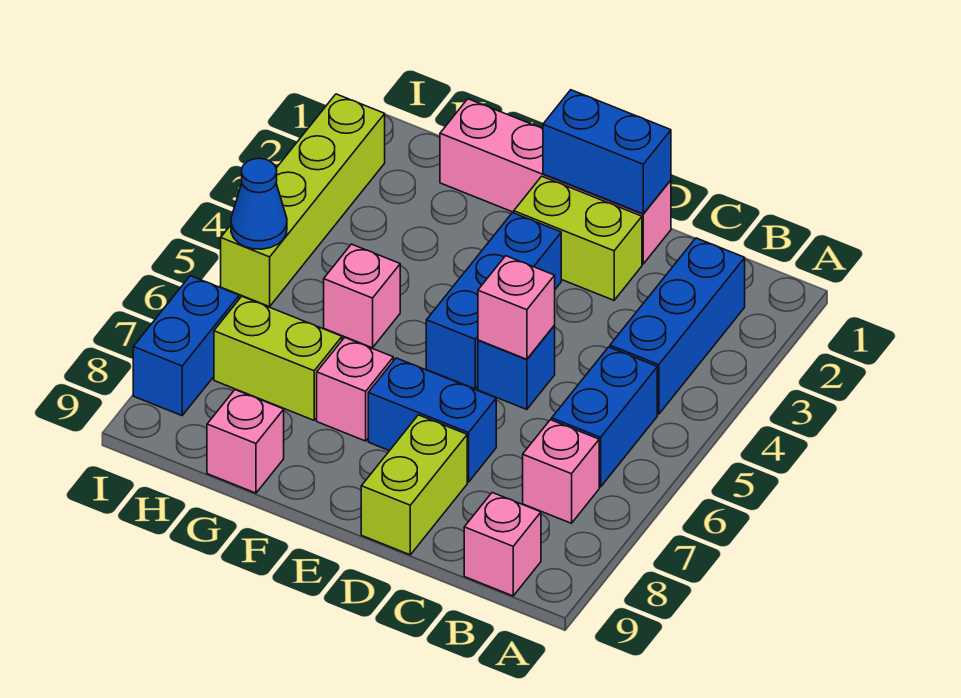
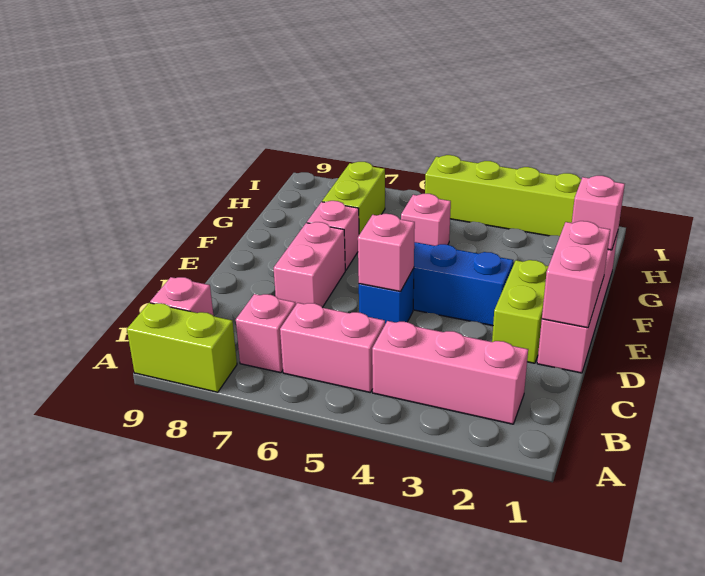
blue brick B2:B4 level 1 -> pink brick B2:B4 level 1
blue brick B5:B6 level 1 -> pink brick B5:B6 level 1
blue brick D1:E1 level 2 -> pink brick D1:E1 level 2
blue brick D7:E7 level 1 -> pink brick D7:E7 level 1
lime brick D8:D9 level 1 -> lime brick A8:A9 level 1
pink brick G9 level 1 -> pink brick G1 level 2
blue cone I5 level 2 -> none
blue brick I7:I8 level 1 -> none

